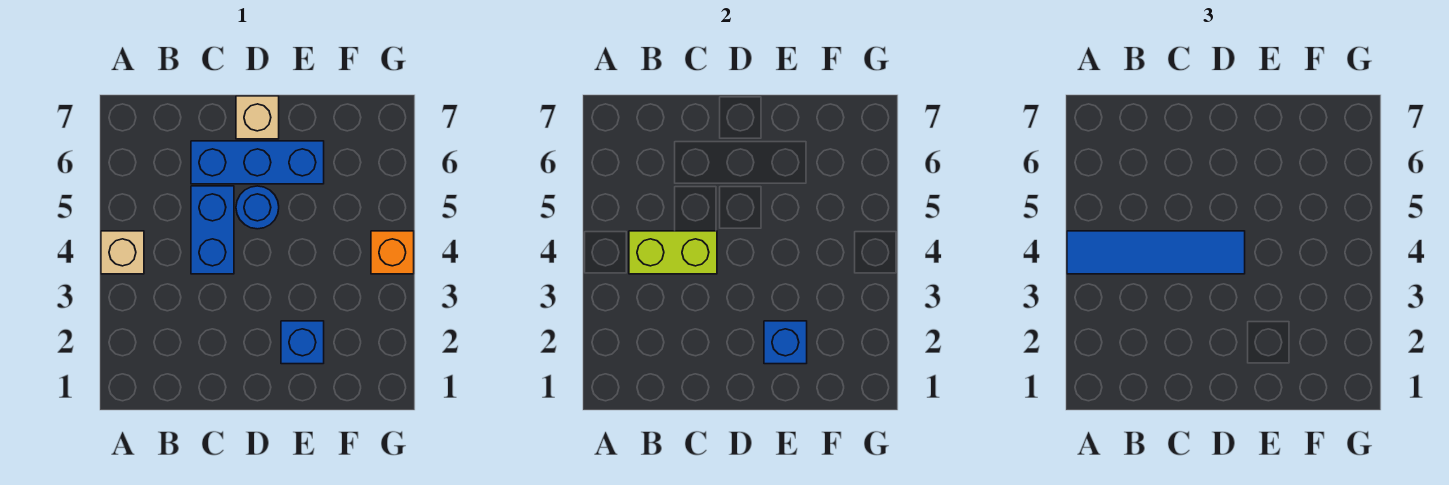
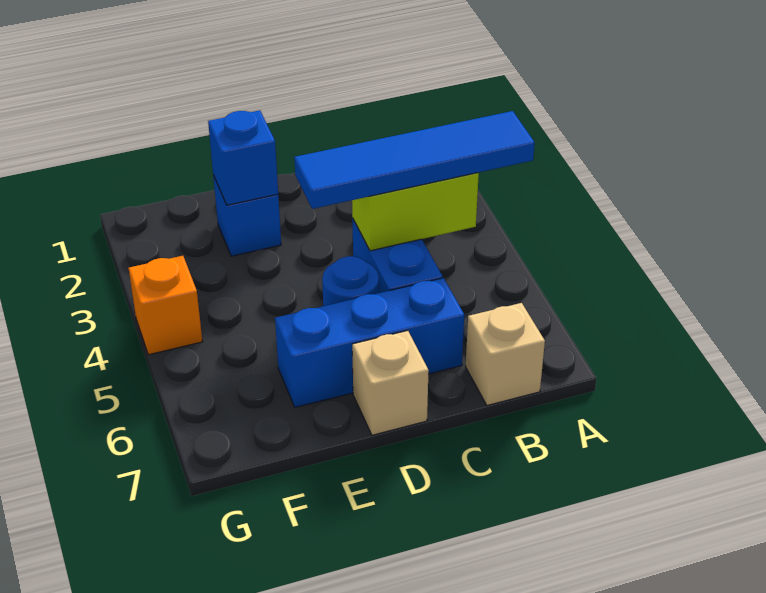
tan brick A4 level 1 -> tan brick B7 level 1

